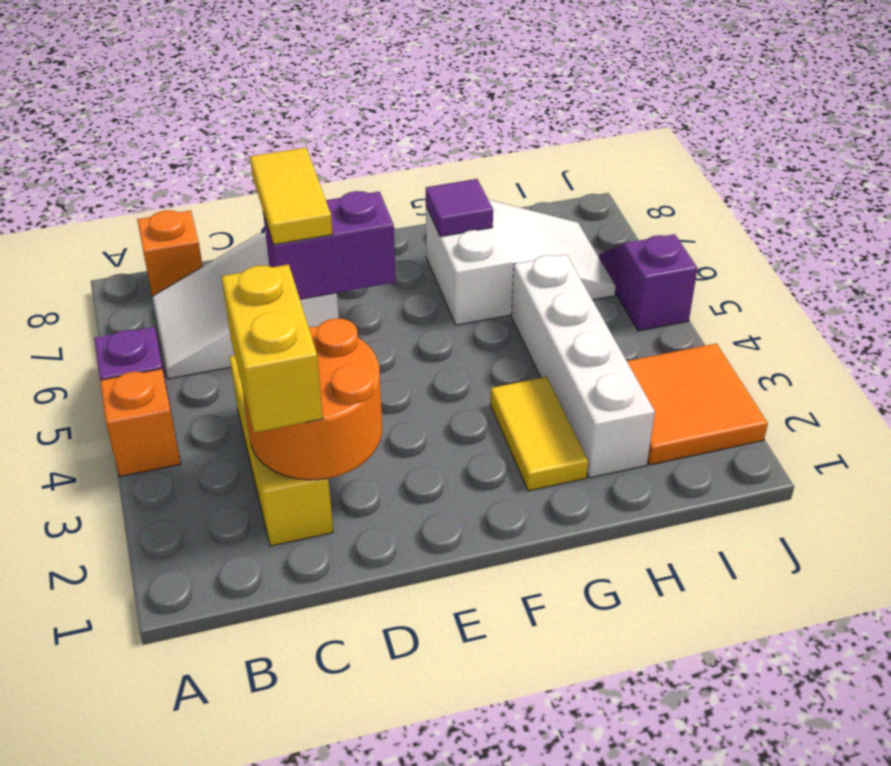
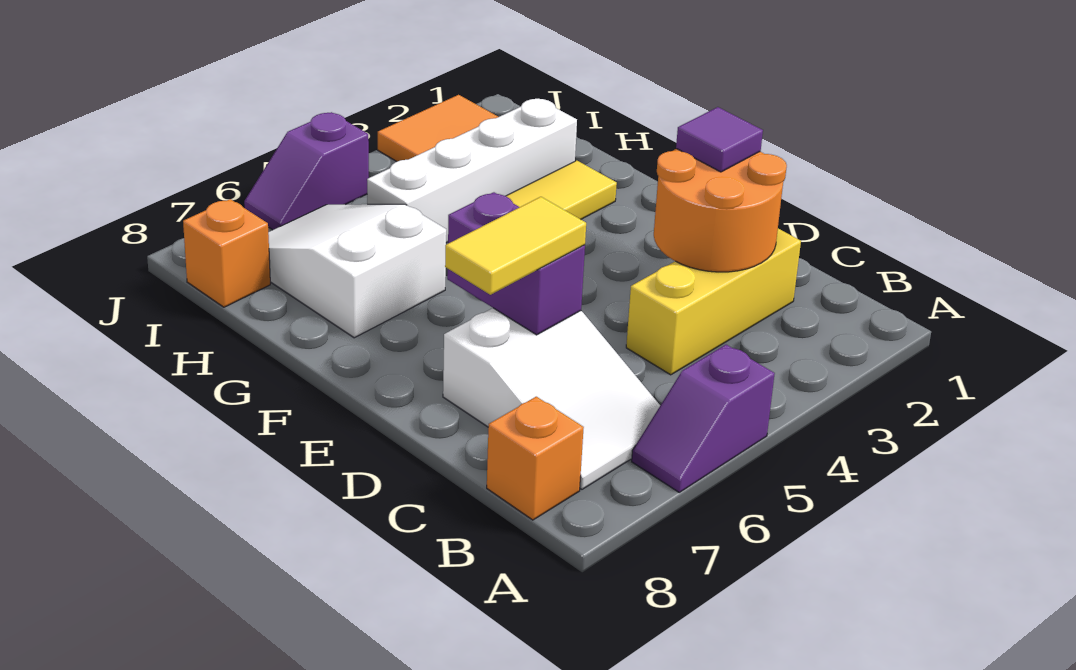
orange brick A4 level 1 -> orange brick I8 level 1
yellow brick C2:C3 level 3 -> none
purple tile G7 level 2 -> purple tile D2 level 3

